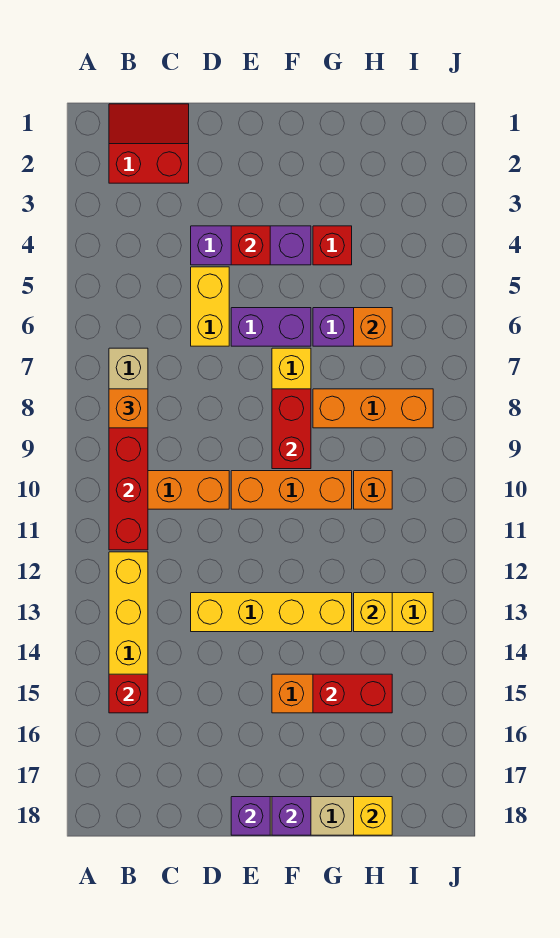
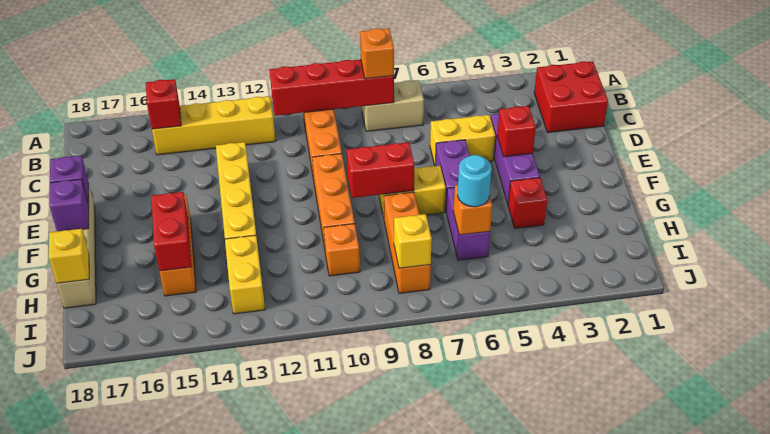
red slope B1:C2 level 1 top 2 -> red brick B1:C2 level 1
none -> cyan round brick H6 level 3
yellow brick H13 level 2 -> yellow brick I8 level 2

